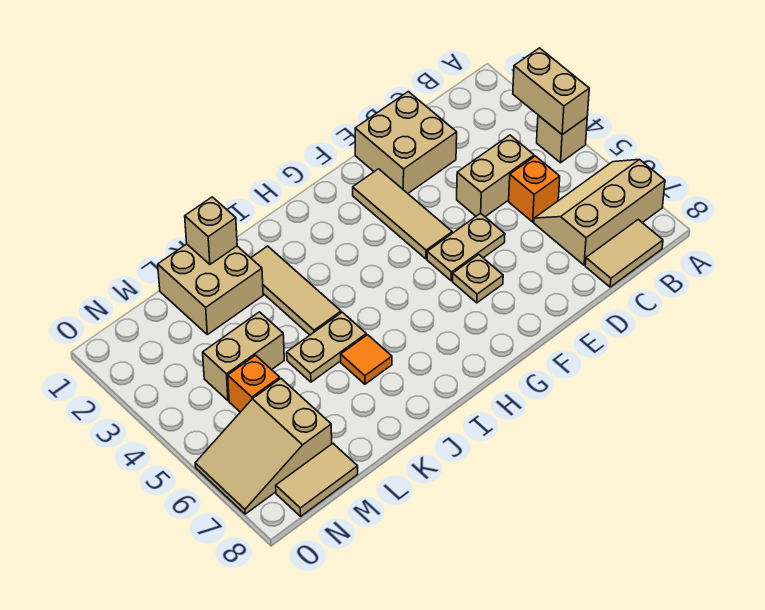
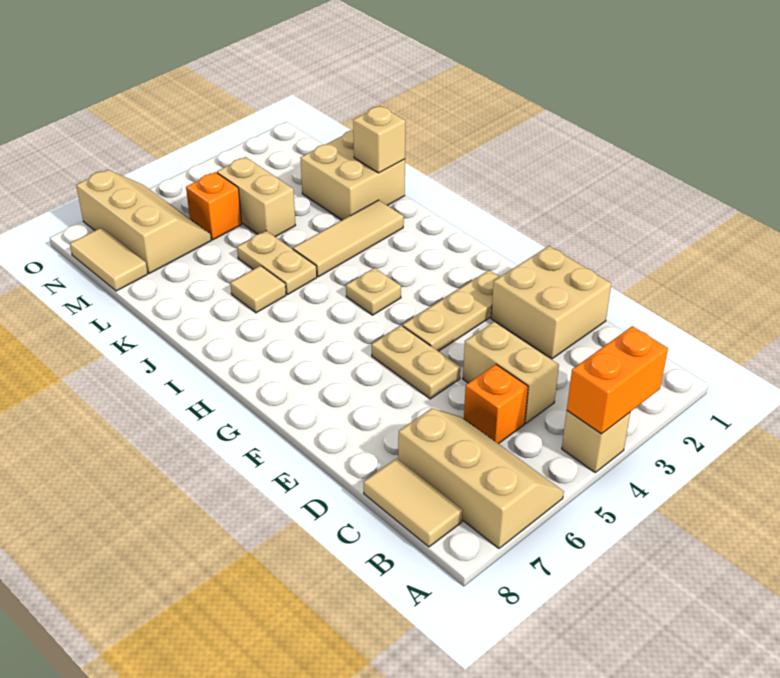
tan brick A3:A4 level 2 -> orange brick A3:A4 level 2
tan tile F2:F4 level 1 -> tan plate F2:F4 level 1
tan plate F6 level 1 -> tan plate H4 level 1
orange tile J6 level 1 -> tan tile J6 level 1
tan slope M6:O7 level 1 top M -> tan slope M6:O7 level 1 top 7

